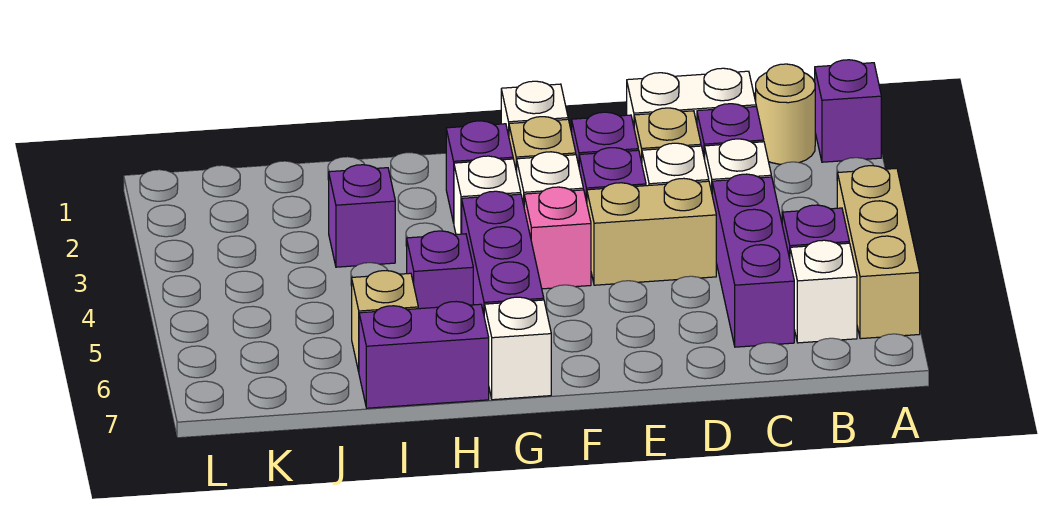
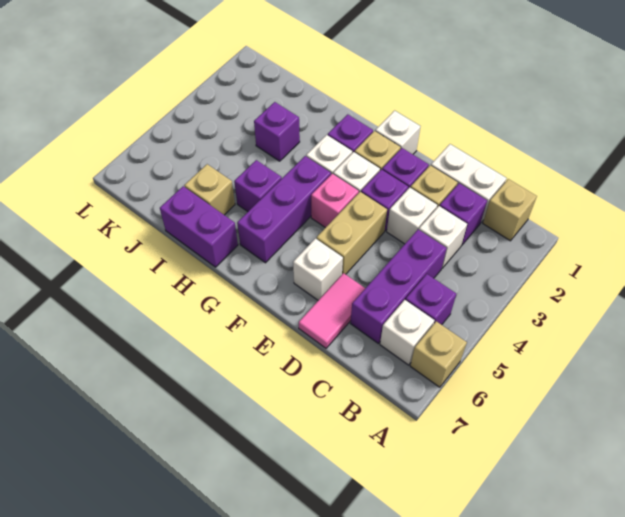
purple brick A1 level 1 -> none
tan brick A4:A6 level 1 -> tan brick A6 level 1
tan round brick B1 level 1 -> tan brick B1 level 1
tan brick D4:E4 level 1 -> tan brick E4:E5 level 1
none -> pink tile D6:D7 level 1
white brick G7 level 1 -> white brick E6 level 1

